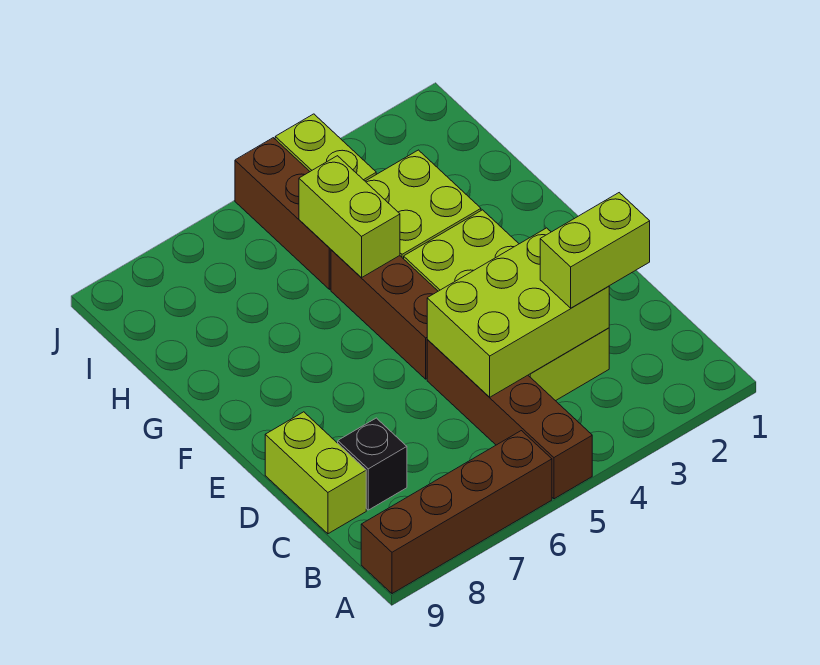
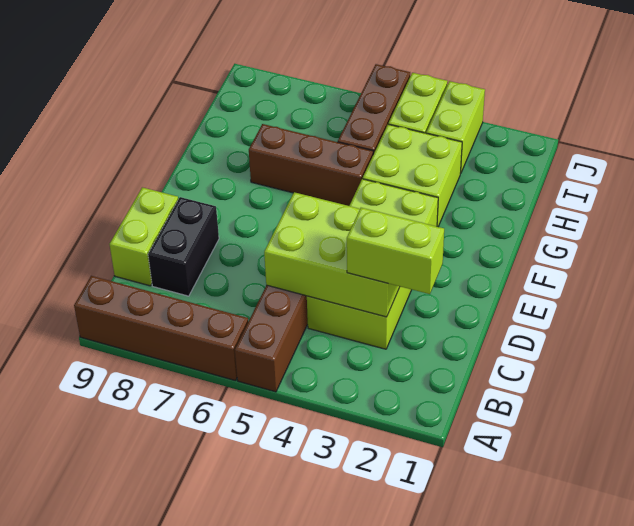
black brick C8 level 1 -> black brick C8:D8 level 1
brown brick E5:G5 level 1 -> brown brick G5:G7 level 1
lime brick G5:H5 level 2 -> lime brick I3:J3 level 1

